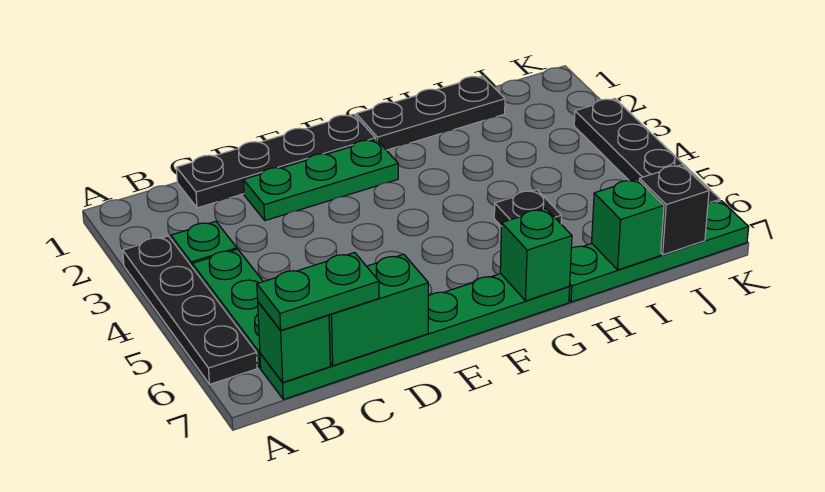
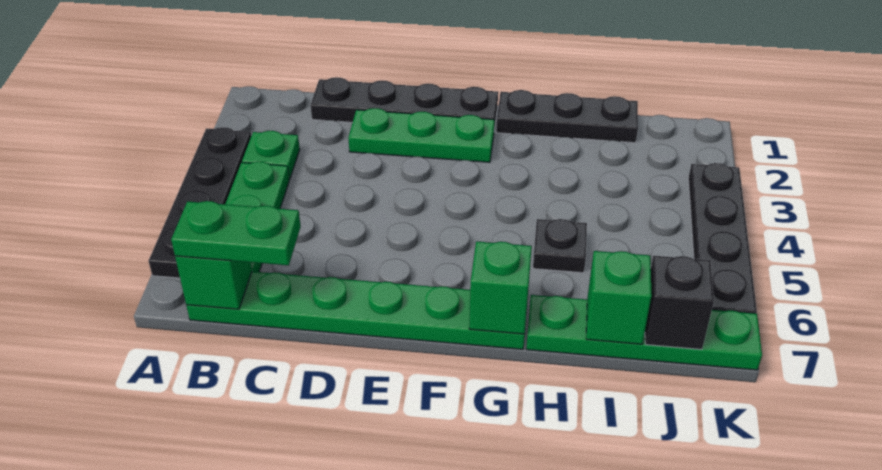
green brick C7:D7 level 2 -> none

